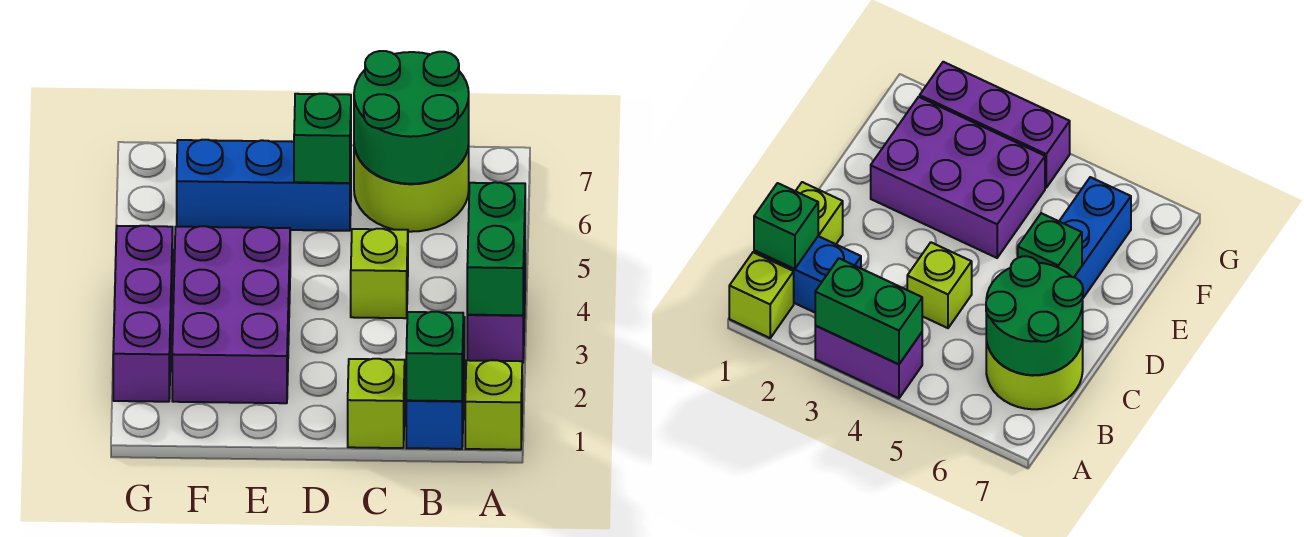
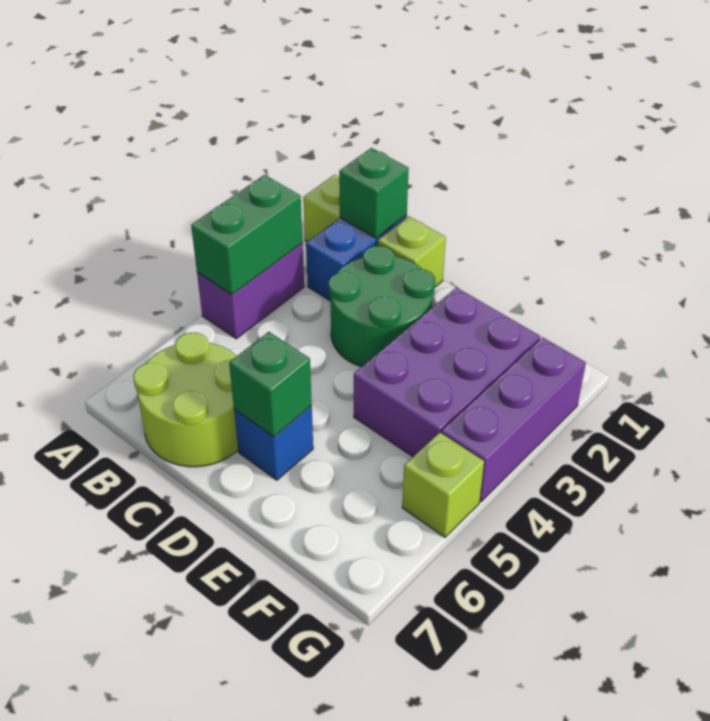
green round brick B6:C7 level 2 -> green round brick C2:D3 level 1
lime brick C4 level 1 -> lime brick G5 level 1
blue brick D6:F6 level 1 -> blue brick D6 level 1

